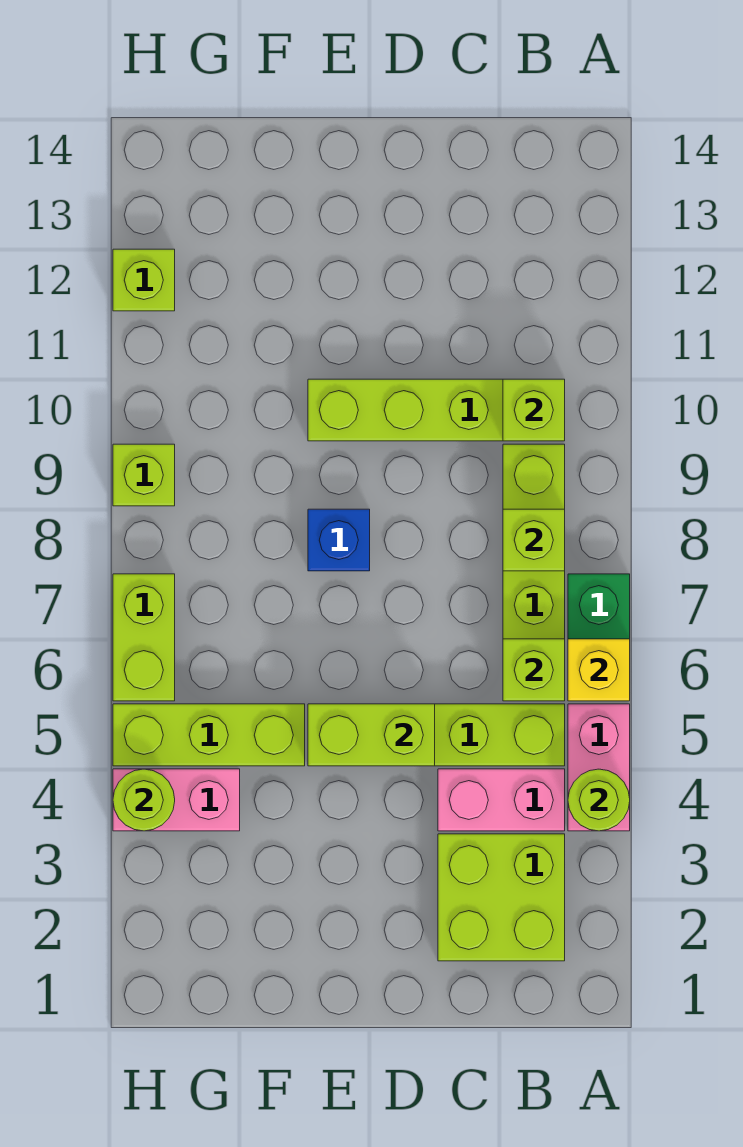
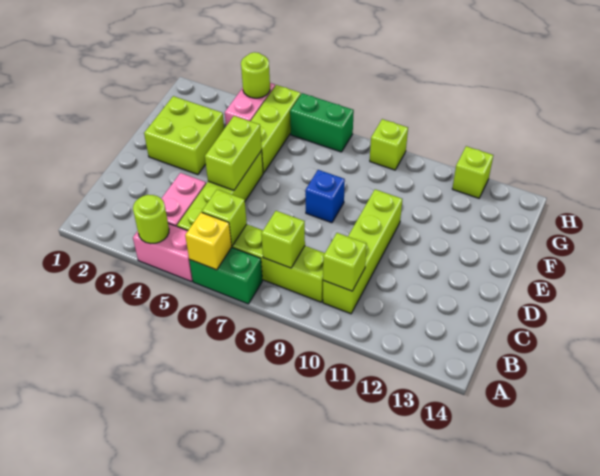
lime brick B2:C3 level 1 -> lime brick E2:F3 level 1
lime brick H6:H7 level 1 -> green brick H6:H7 level 1

